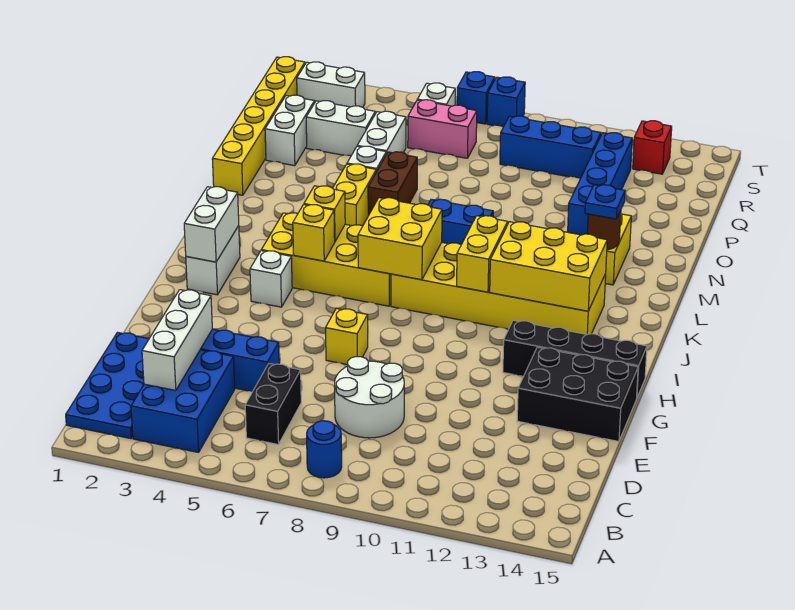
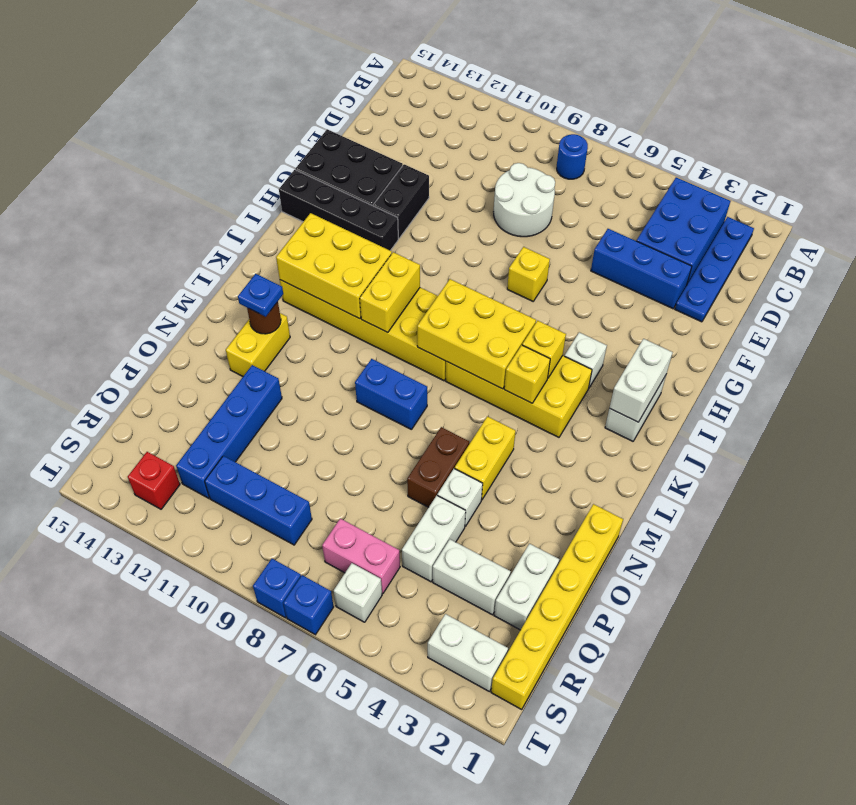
blue plate B1:E2 level 1 -> blue plate B2:E2 level 1
white brick C3:E3 level 2 -> none
black brick C6:D6 level 1 -> black brick F12:G12 level 1
yellow brick J7:K8 level 2 -> yellow brick J6:K8 level 2

